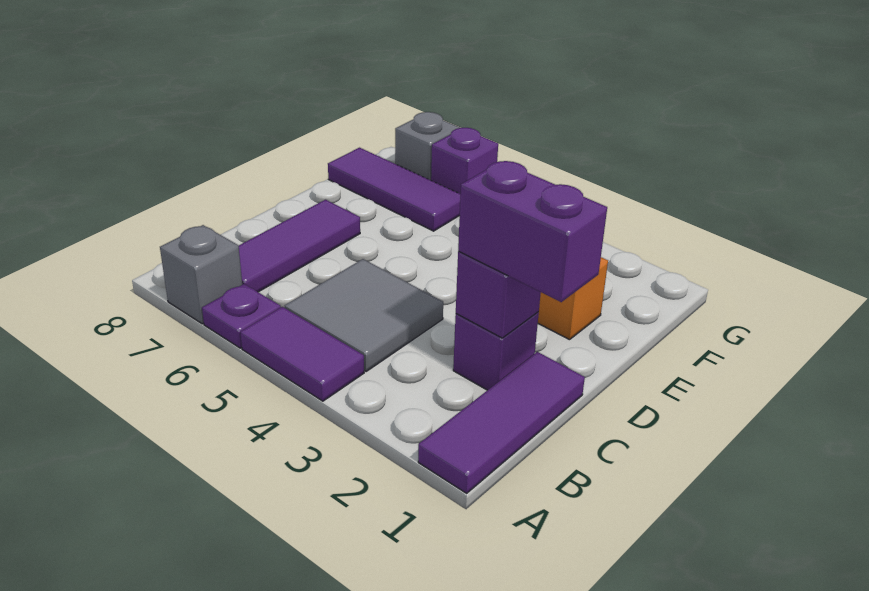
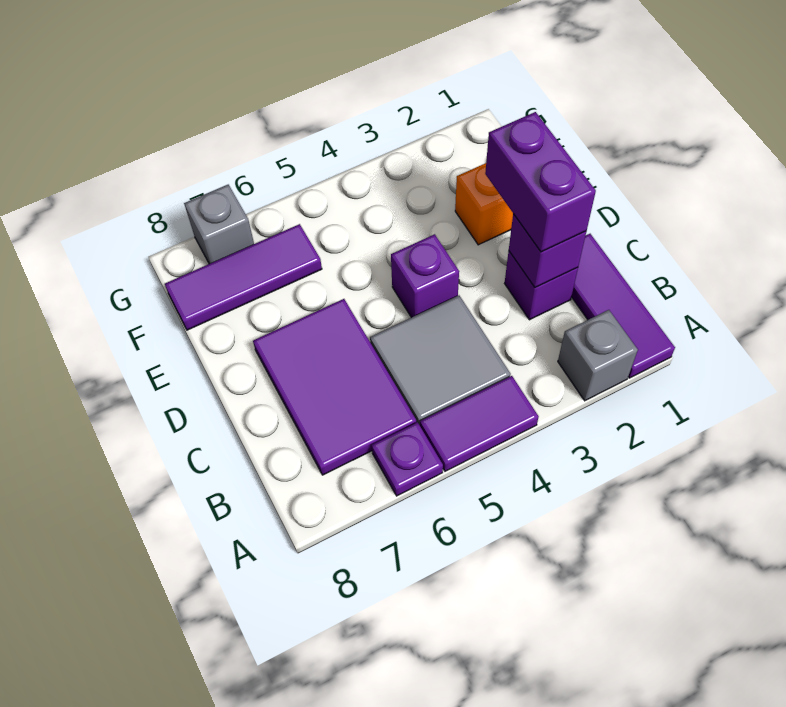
grey brick A7 level 1 -> grey brick A2 level 1
purple tile B7:D7 level 1 -> purple tile B6:D7 level 1
purple brick C1:C2 level 3 -> purple brick C2:D2 level 3
purple brick G6 level 1 -> purple brick D4 level 1

